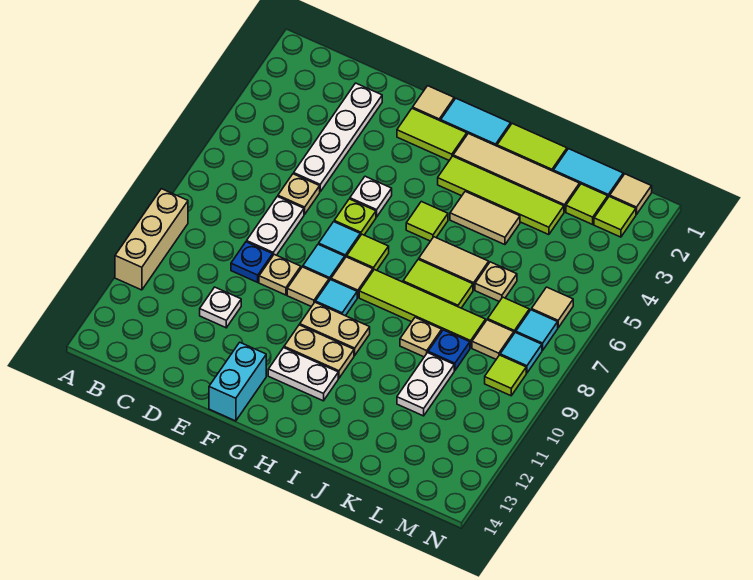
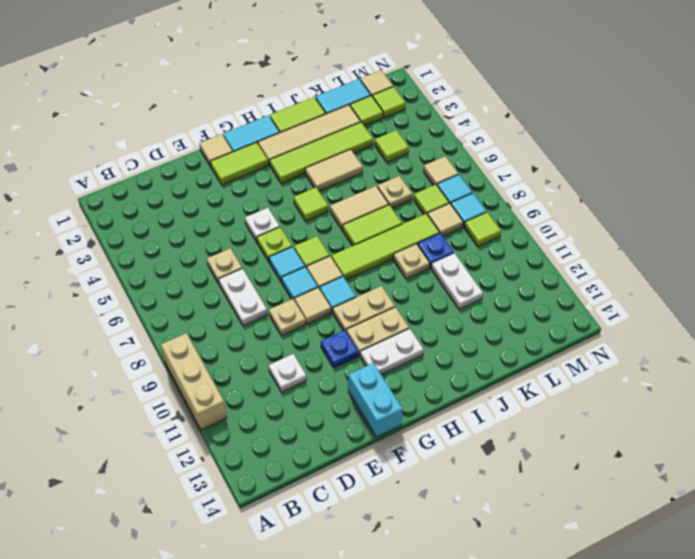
white plate D2:D5 level 1 -> none
blue plate D9 level 1 -> blue plate F11 level 1
none -> lime tile L4 level 1

